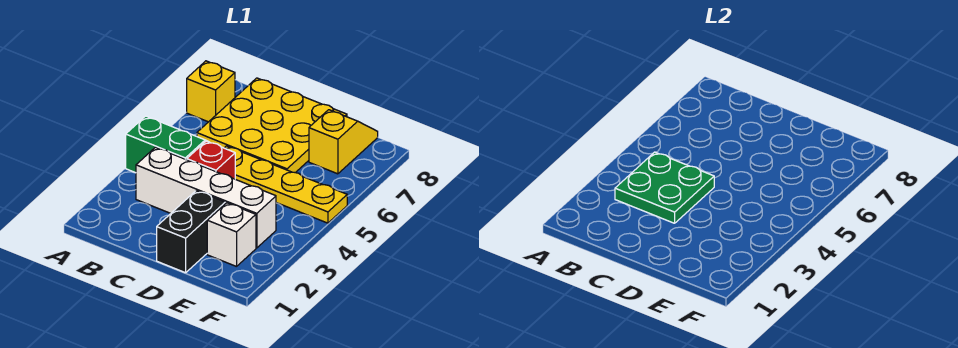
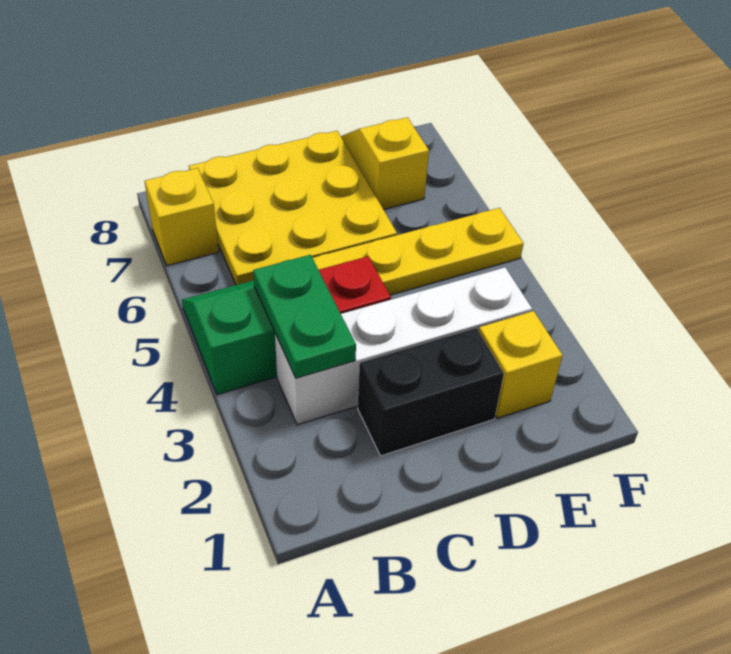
green plate B3:C4 level 2 -> green plate B3:B4 level 2
black brick D1:D2 level 1 -> black brick C2:D2 level 1
white brick E2 level 1 -> yellow brick E2 level 1

